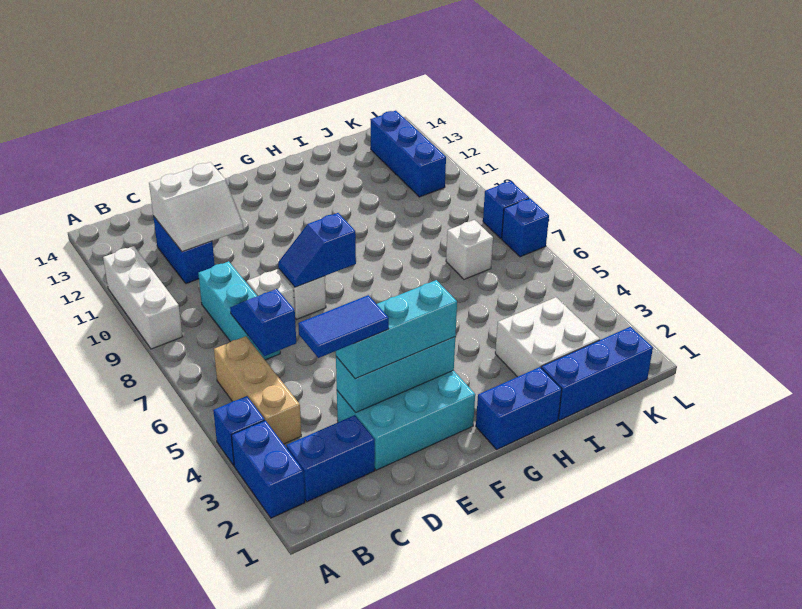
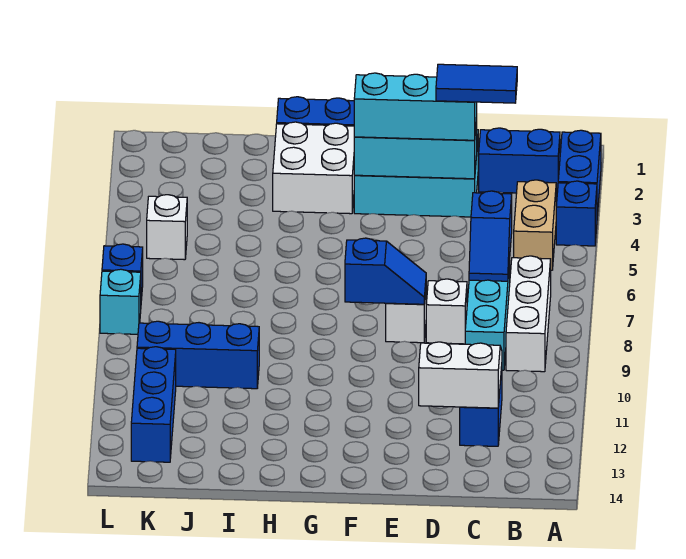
white brick A9:A11 level 1 -> white brick B7:B9 level 1
tan brick B4:B6 level 1 -> tan brick B4:B5 level 1
blue brick I1:K1 level 1 -> blue brick I10:K10 level 1
white brick I2:J3 level 1 -> white brick G2:H3 level 1
white brick J7 level 1 -> white brick K5 level 1
blue brick L8 level 1 -> cyan brick L8 level 1

